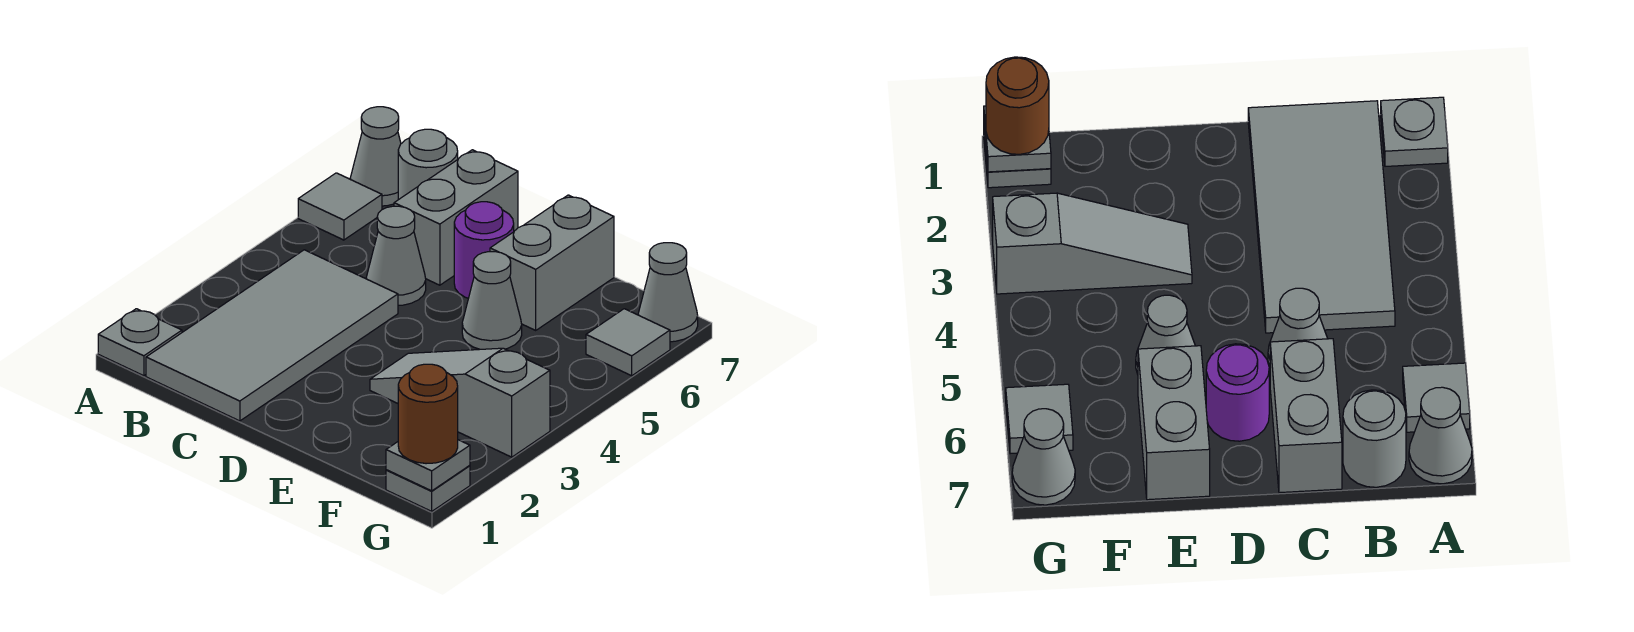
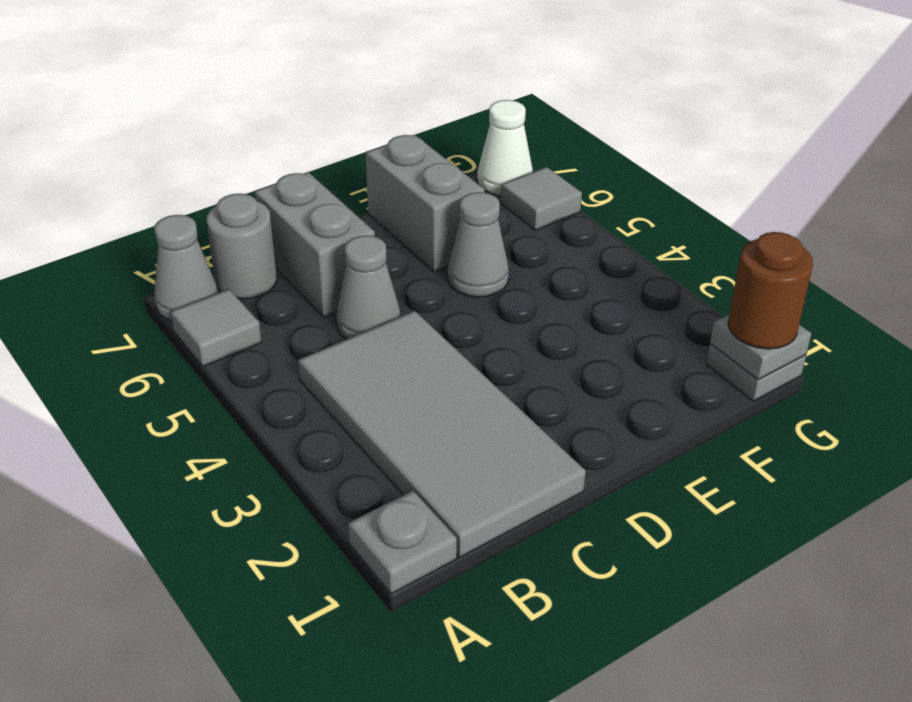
purple round brick D6 level 1 -> none
grey slope E3:G3 level 1 top G -> none
grey cone G7 level 1 -> white cone G7 level 1

